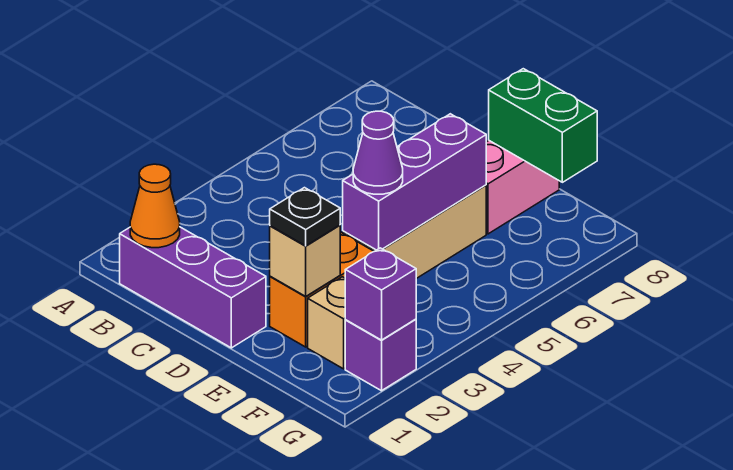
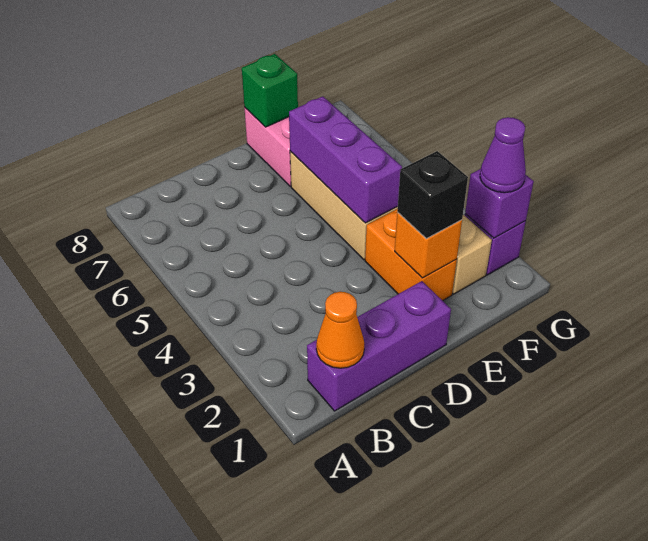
tan brick E2 level 2 -> orange brick E2 level 2
black plate E2 level 3 -> black brick E2 level 3
purple cone E4 level 3 -> purple cone G2 level 3
green brick E8:F8 level 2 -> green brick E8 level 2

